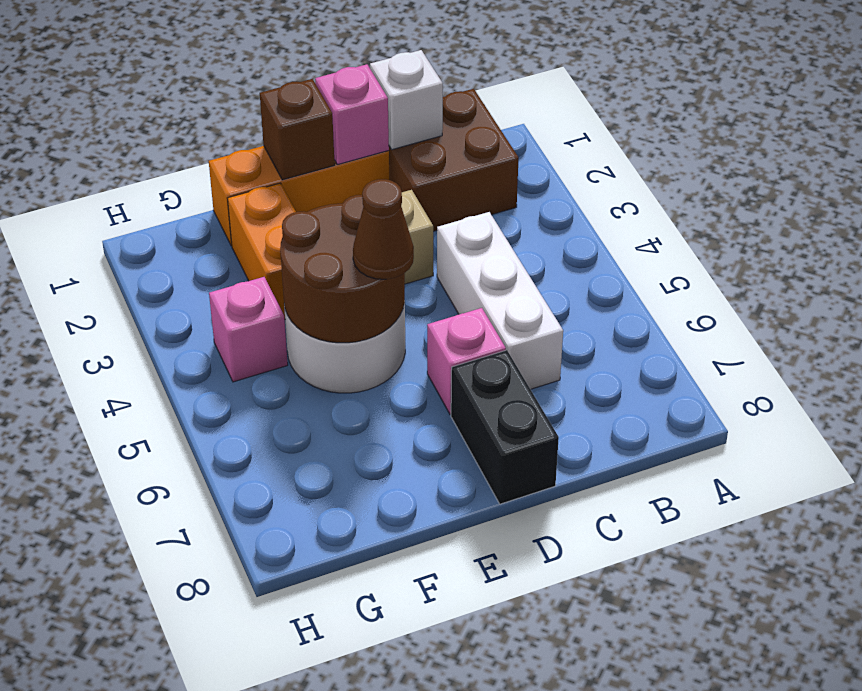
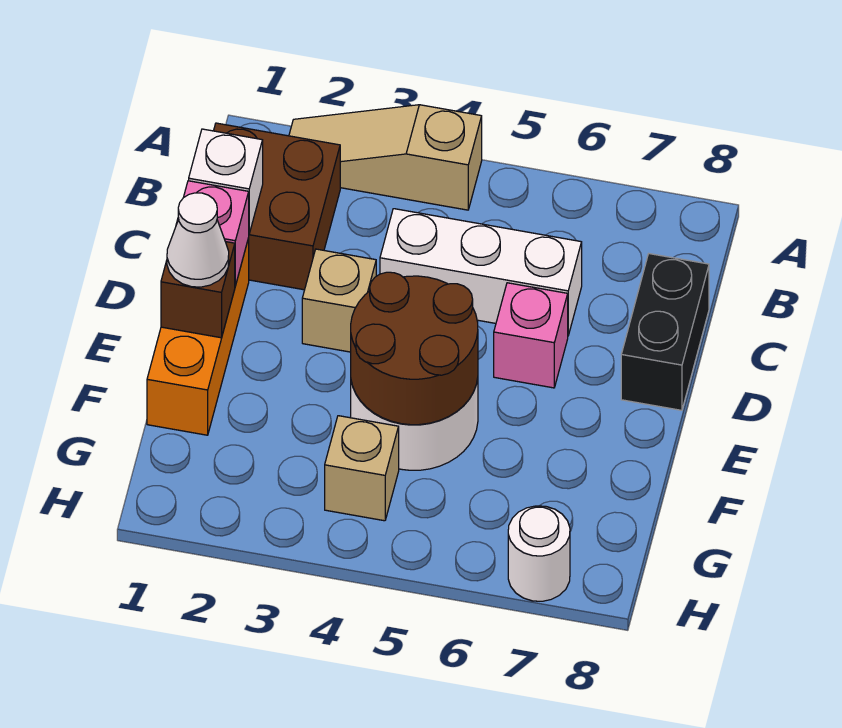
none -> tan slope A2:A4 level 1 top 4
black brick D7:D8 level 1 -> black brick C8:D8 level 1
none -> white cone E1 level 3
brown cone E5 level 3 -> none
orange brick F2:F3 level 1 -> none
pink brick G4 level 1 -> tan brick G4 level 1
none -> white round brick H7 level 1

